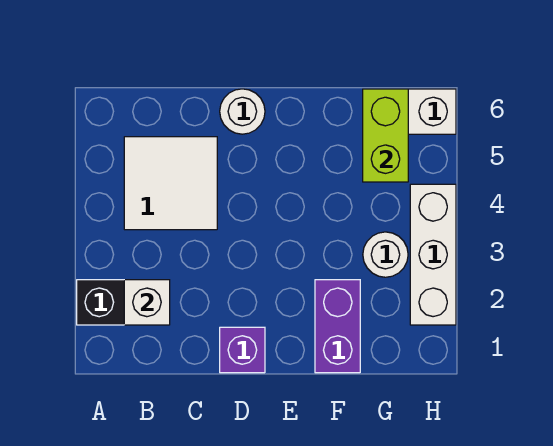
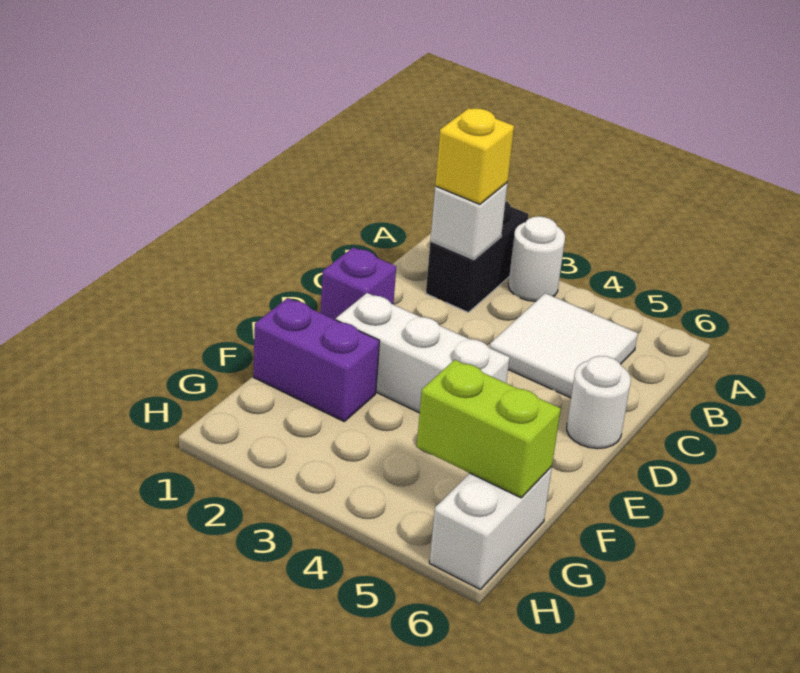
none -> yellow brick B2 level 3
white round brick G3 level 1 -> white round brick A3 level 1
white brick H2:H4 level 1 -> white brick E2:E4 level 1

